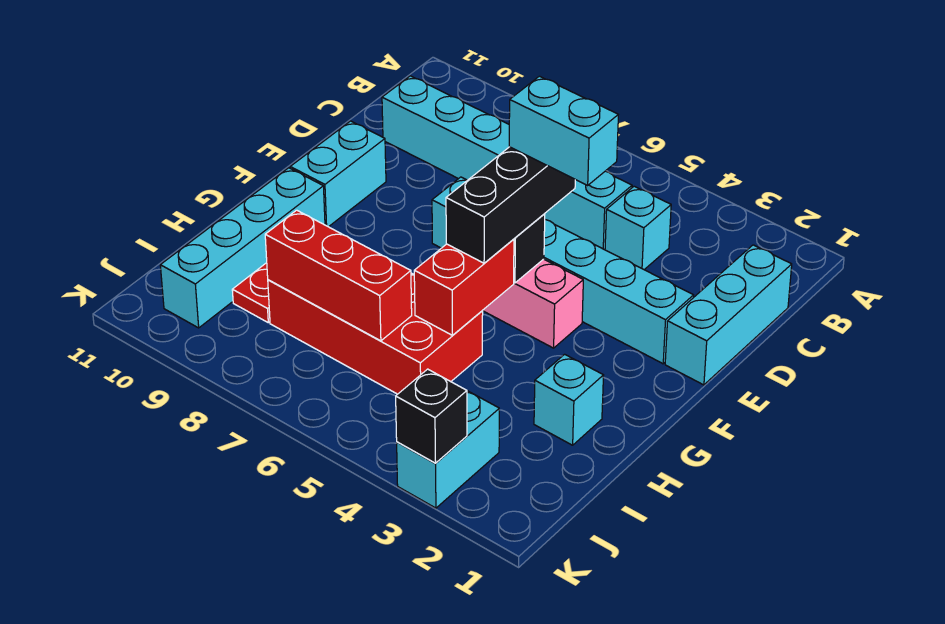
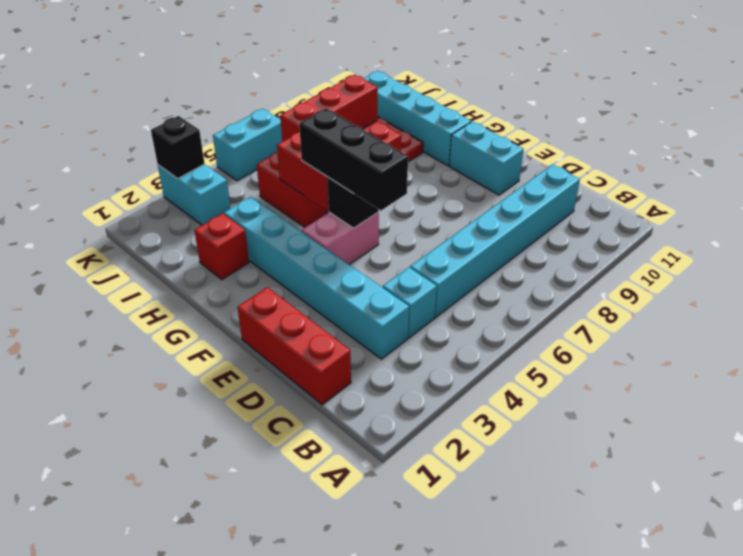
cyan brick C1:E1 level 1 -> red brick C1:E1 level 1
cyan brick E2:E7 level 1 -> cyan brick C3:H3 level 1
cyan brick E4:E5 level 4 -> cyan brick K5:K6 level 1
cyan brick H2 level 1 -> red brick H2 level 1

